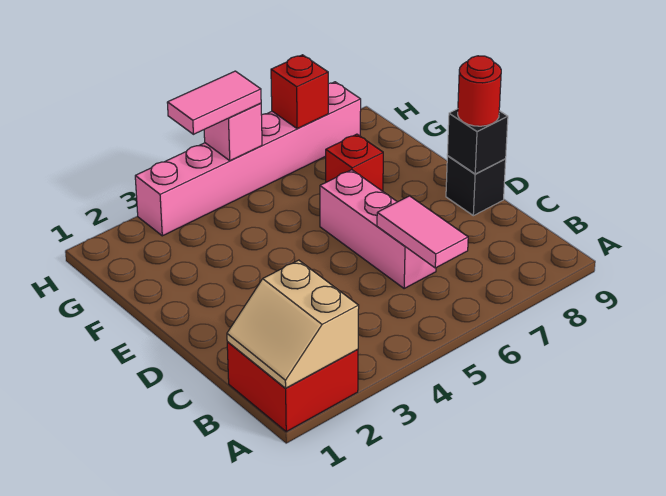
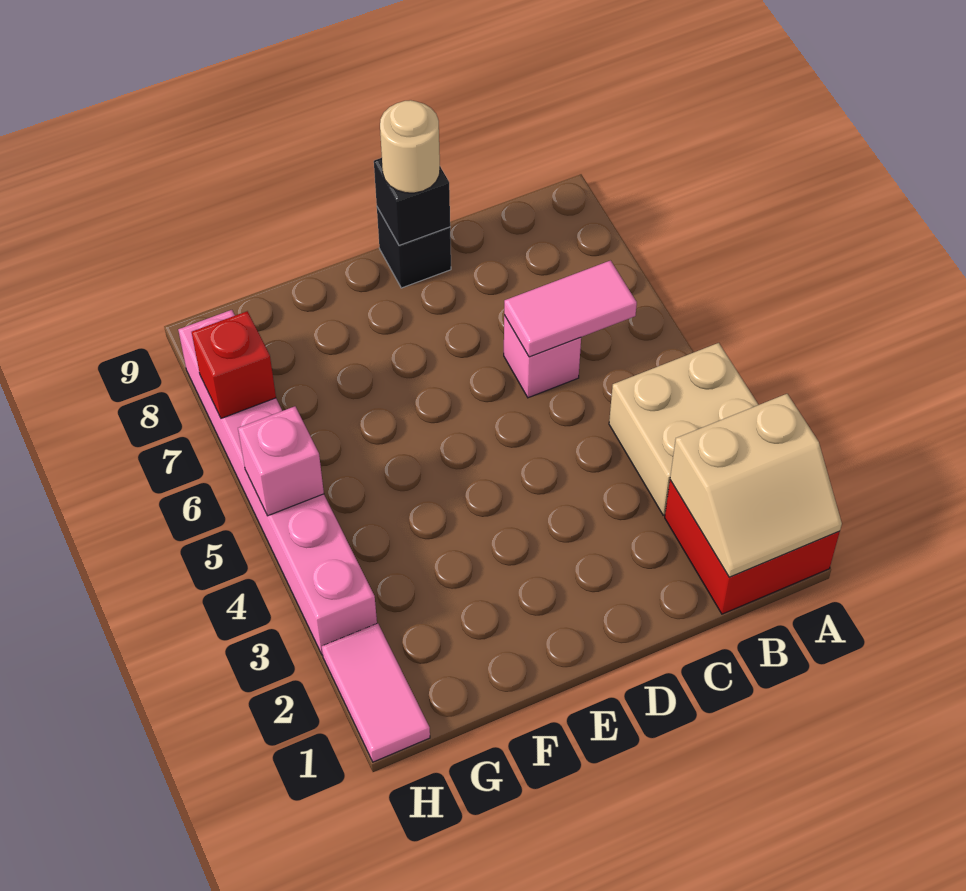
none -> tan brick A3:B4 level 1
pink brick C6:E6 level 1 -> pink brick C6 level 1
red round brick D9 level 3 -> tan round brick D9 level 3
red brick F7 level 1 -> none
pink tile H4:H5 level 3 -> pink tile H1:H2 level 1

